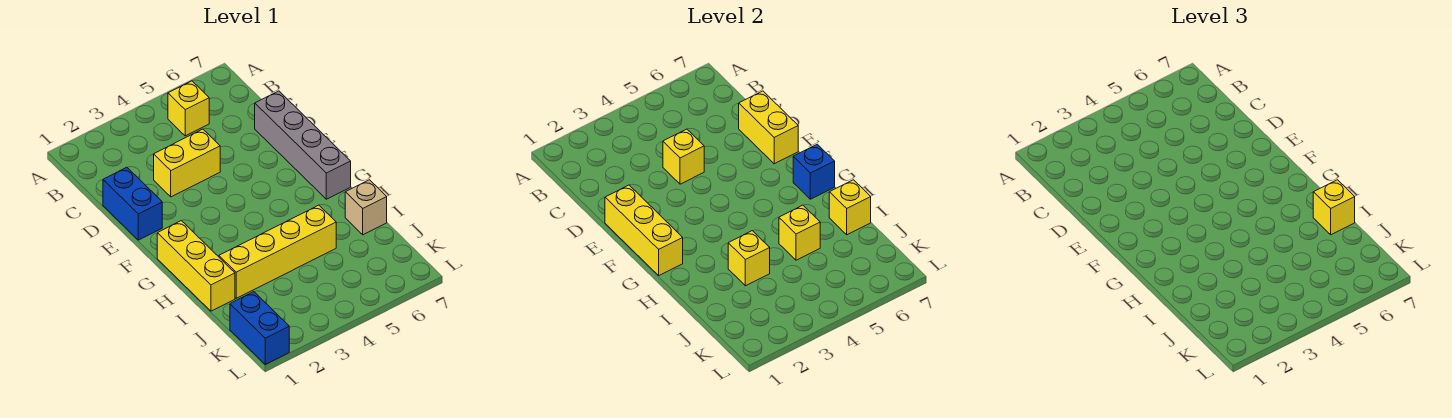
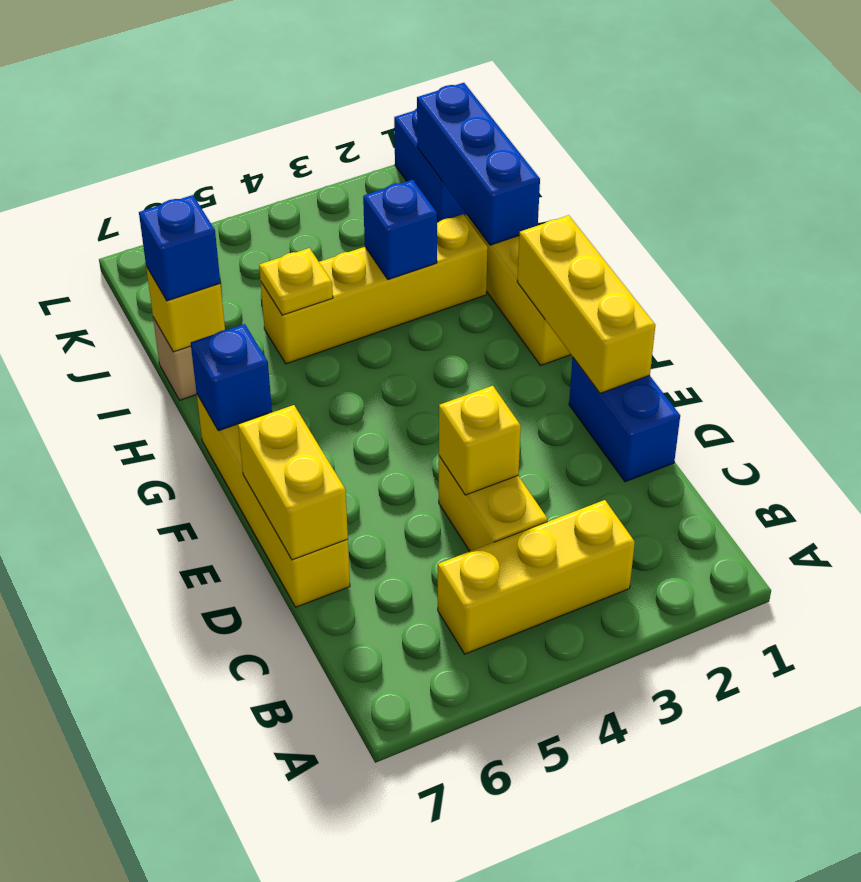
yellow brick B5 level 1 -> yellow brick B3:B5 level 1
yellow brick D3:D4 level 1 -> yellow brick C4:D4 level 1
grey brick D7:G7 level 1 -> yellow brick D7:G7 level 1
none -> blue brick I1:K1 level 2
yellow brick I3 level 2 -> blue brick I3 level 2
yellow brick I5 level 2 -> yellow plate I5 level 2
yellow brick I7 level 3 -> blue brick I7 level 3

